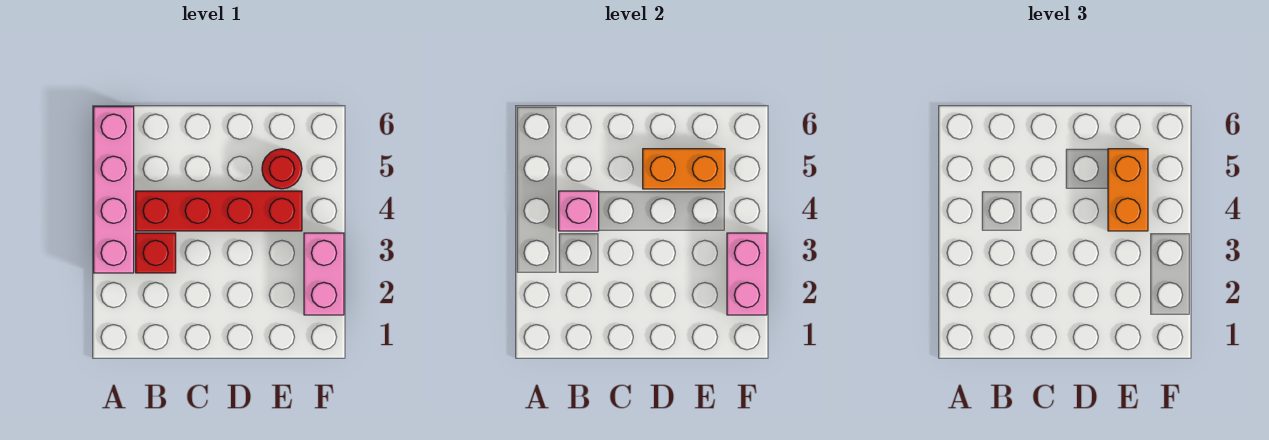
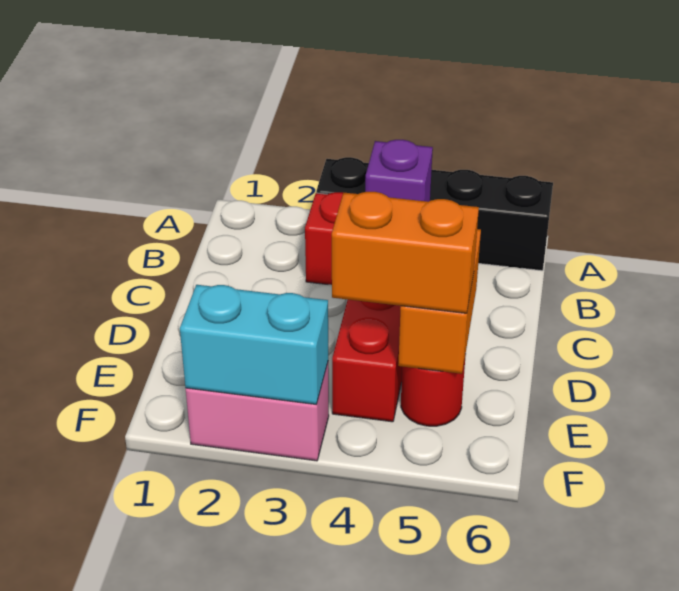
pink brick A3:A6 level 1 -> black brick A3:A6 level 1
pink brick B4 level 2 -> purple brick B4 level 2
pink brick F2:F3 level 2 -> cyan brick F2:F3 level 2

